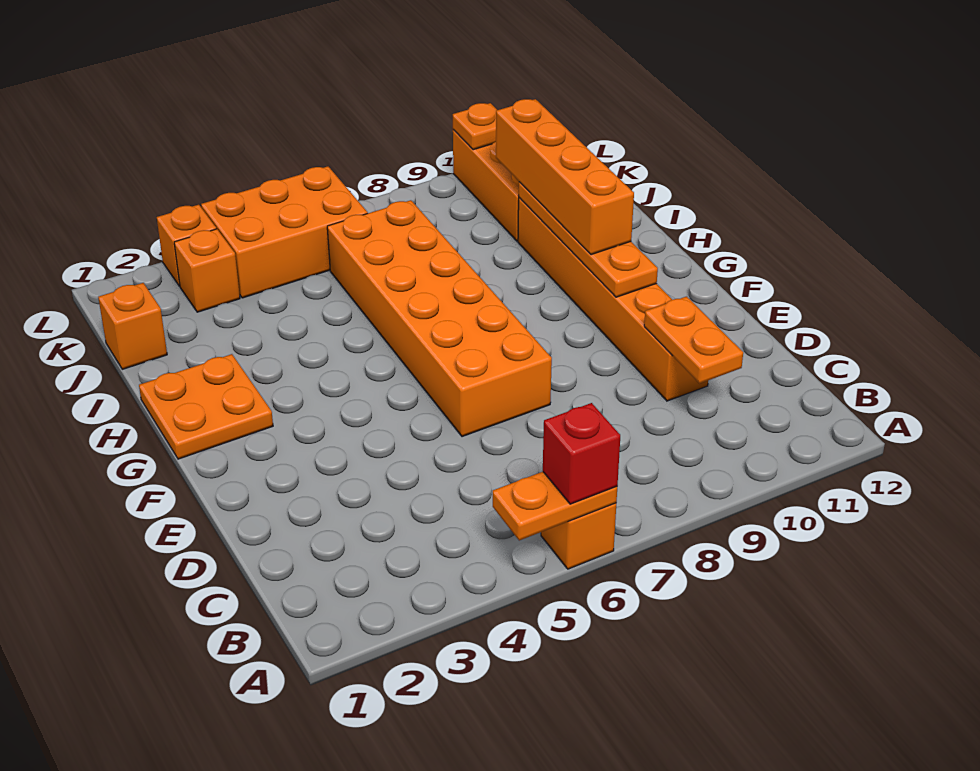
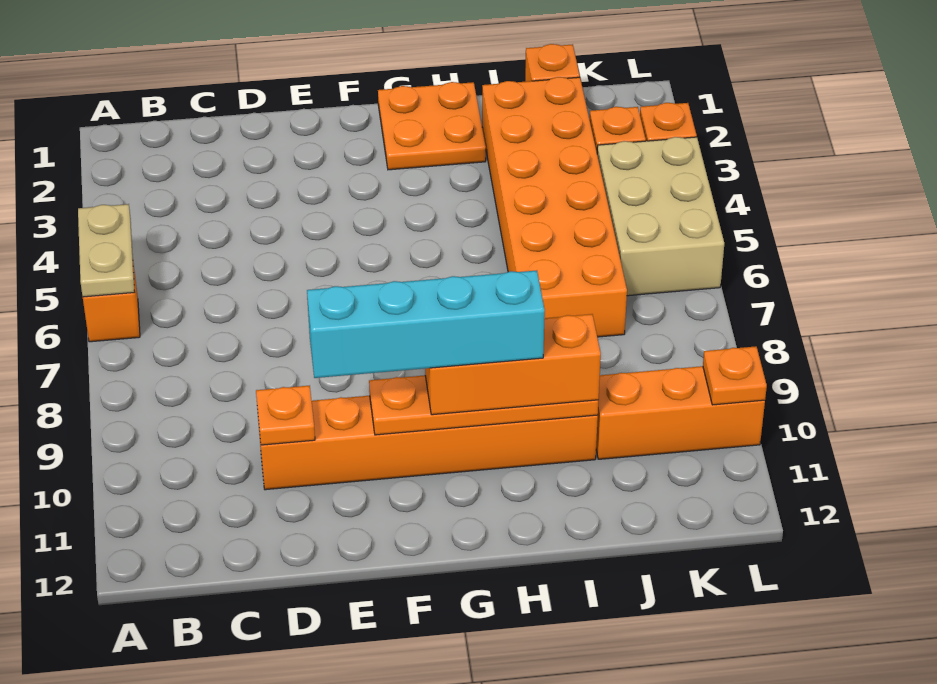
orange plate A5:A6 level 2 -> tan plate A5:A6 level 2
red brick A6 level 3 -> none
orange plate C10:D10 level 2 -> orange plate D10 level 2
orange brick E6:J7 level 1 -> orange brick I2:J7 level 1
none -> cyan brick E10:H10 level 4
orange brick G10:J10 level 3 -> orange brick G10:I10 level 3
orange brick K4:L6 level 1 -> tan brick K4:L6 level 1

